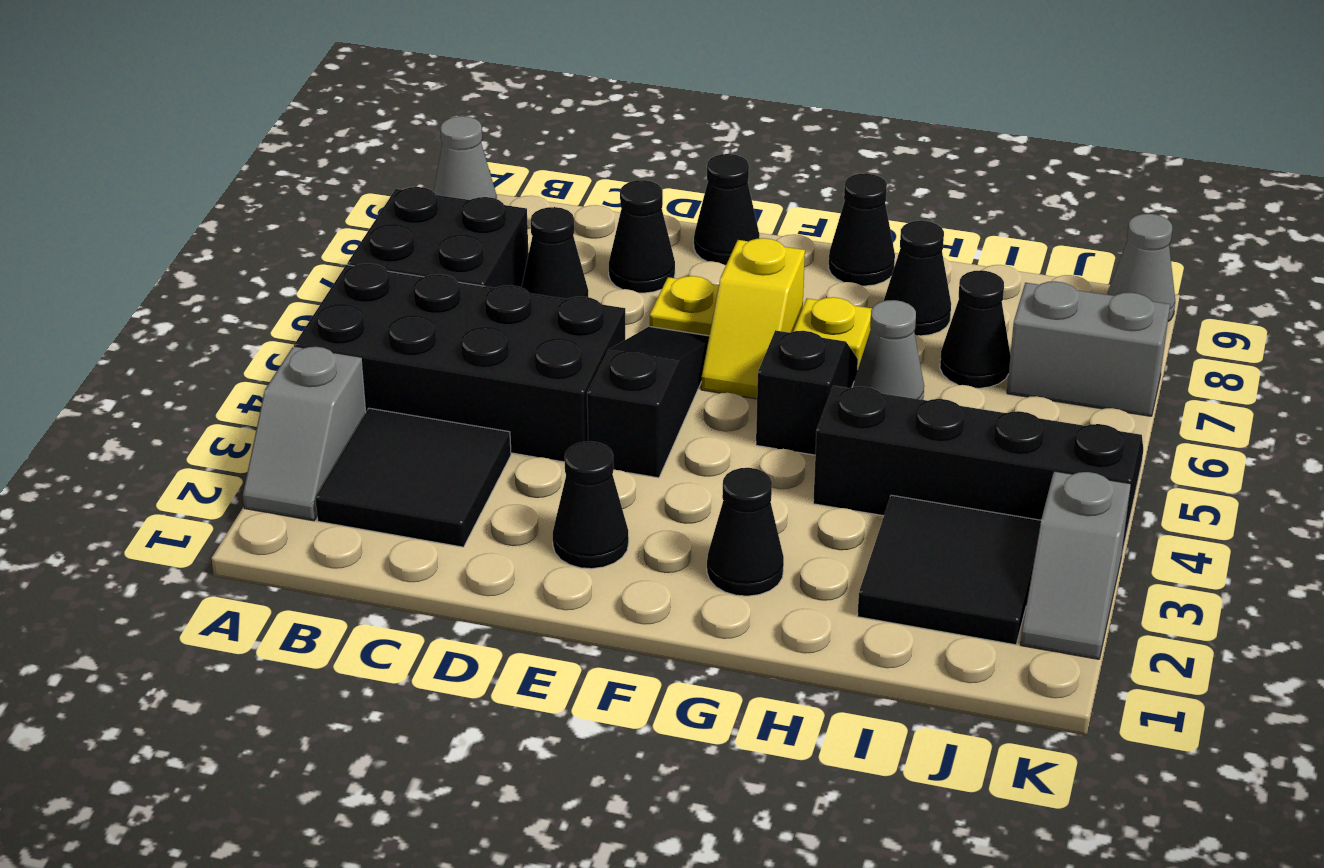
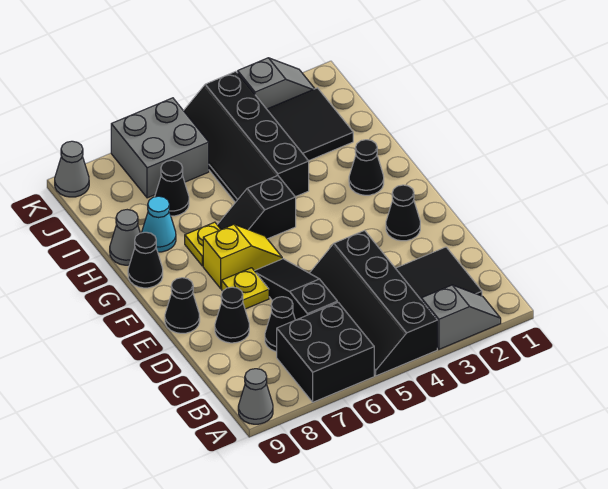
black brick A4:D5 level 1 -> black slope A4:D5 level 1 top 4
black slope E4:E6 level 1 top 4 -> black slope C6:E6 level 1 top C
grey cone H6 level 1 -> grey cone H9 level 1
black cone H8 level 1 -> cyan cone H8 level 1
grey brick J7:K7 level 1 -> grey brick J6:K7 level 1

